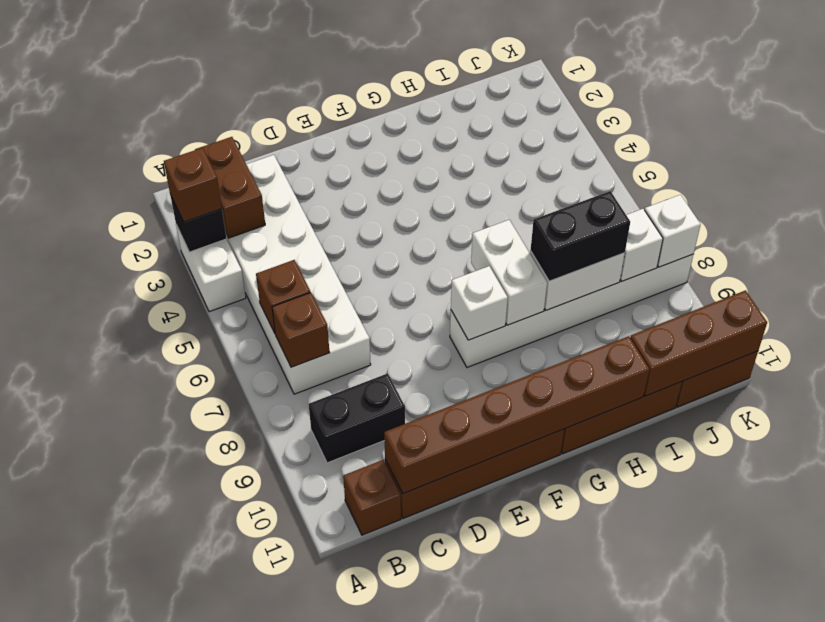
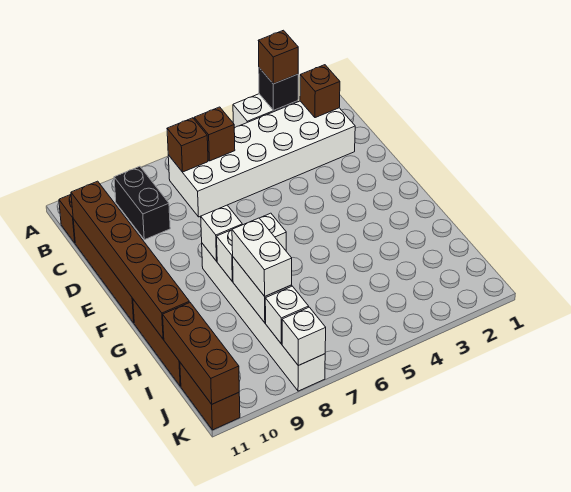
brown brick B2:B3 level 2 -> brown brick B2 level 2
black brick H8:I8 level 3 -> white brick H8:I8 level 3

